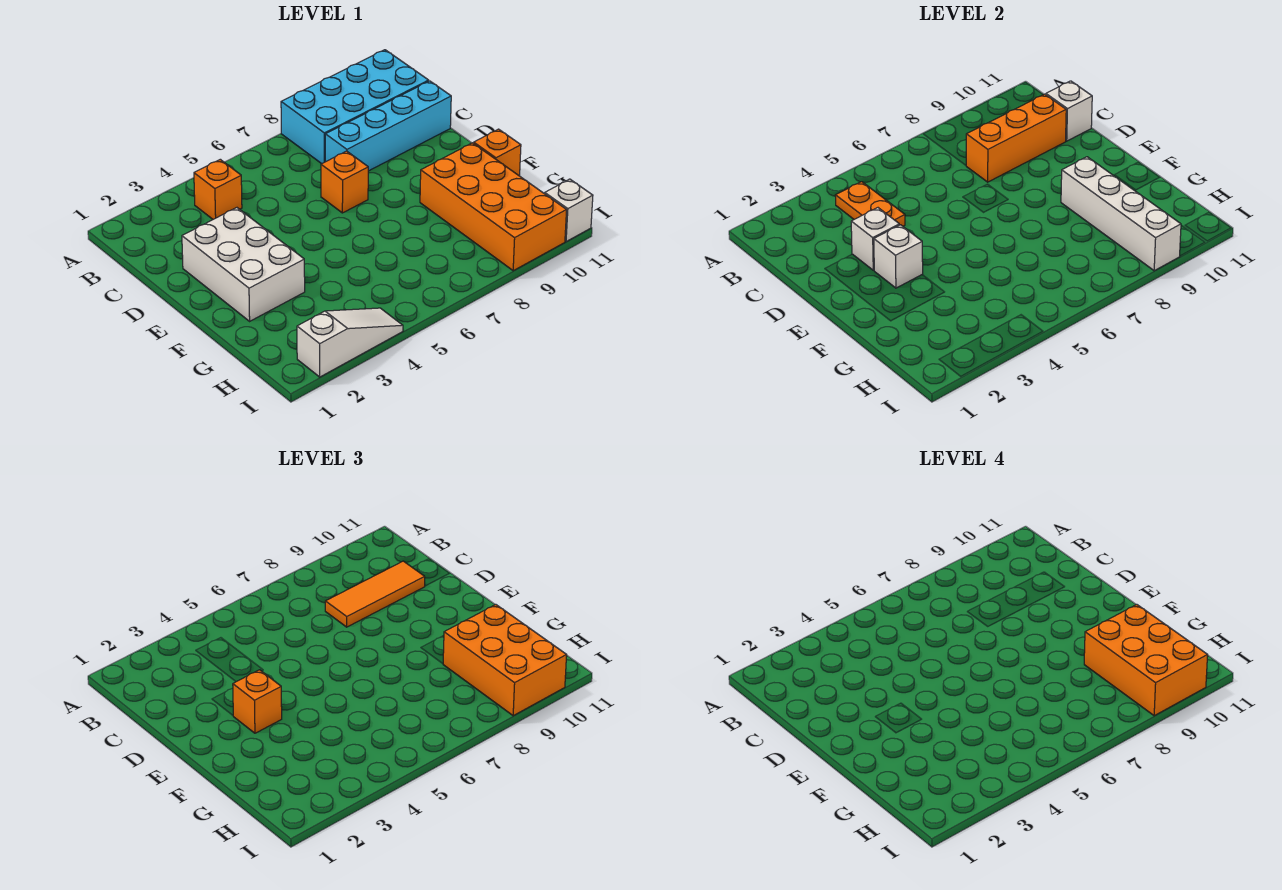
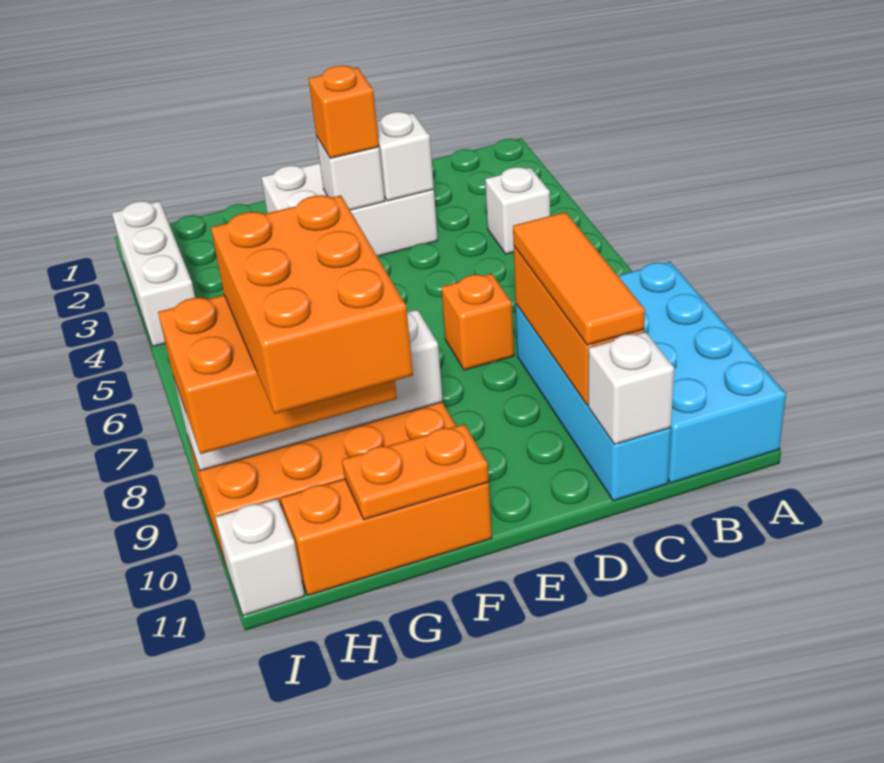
orange brick B4 level 1 -> white brick B4 level 1
orange plate B4:C4 level 2 -> orange plate F11:G11 level 2
orange brick F11 level 1 -> orange brick F11:H11 level 1
orange brick G9:I10 level 4 -> orange brick G9:H11 level 4
white slope I2:I4 level 1 top 2 -> white brick I2:I4 level 1

